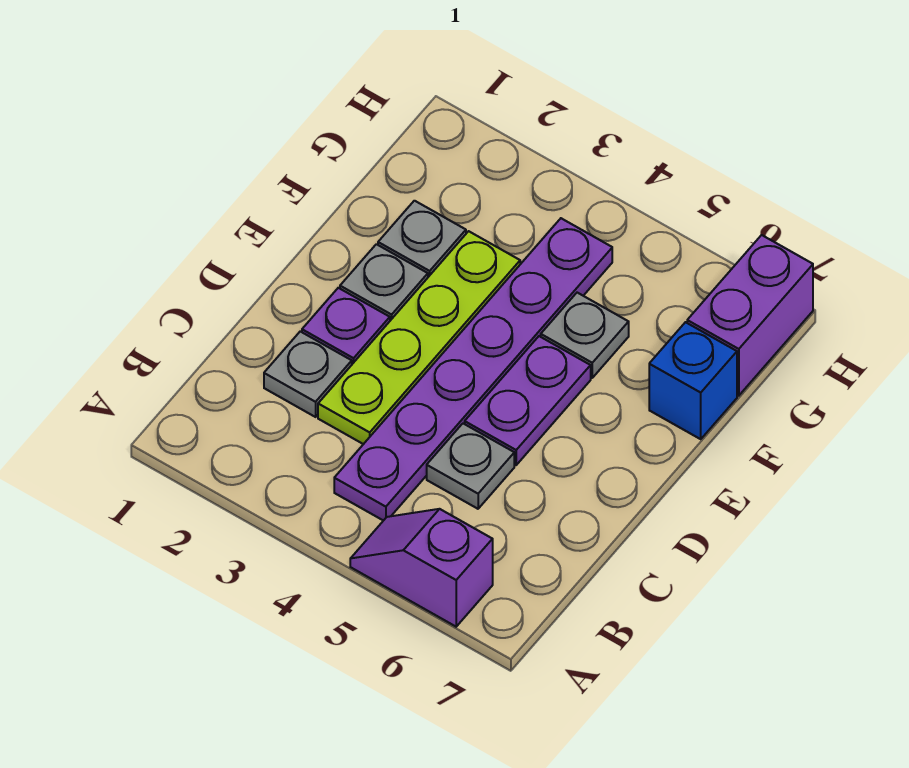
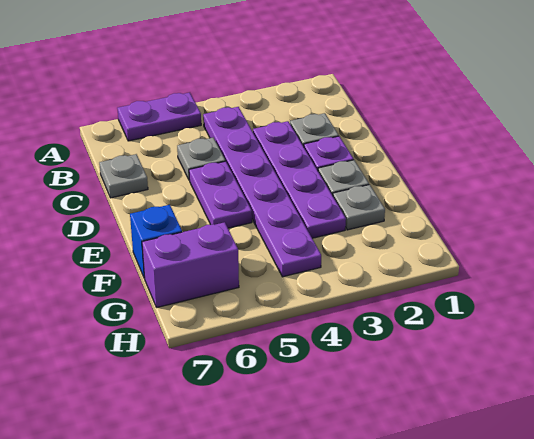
purple slope A5:A6 level 1 top 6 -> purple plate A5:A6 level 1
lime plate C3:F3 level 1 -> purple plate C3:F3 level 1
grey plate F5 level 1 -> grey plate C7 level 1
purple brick G7:H7 level 1 -> purple brick G6:G7 level 1

